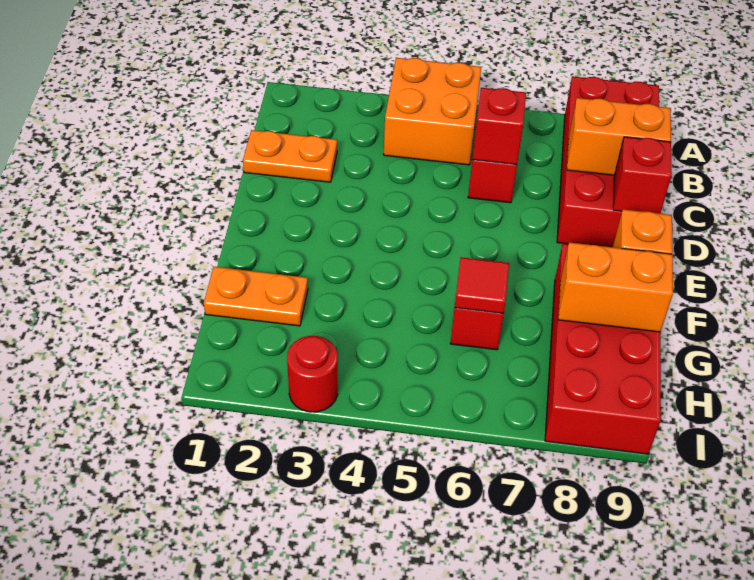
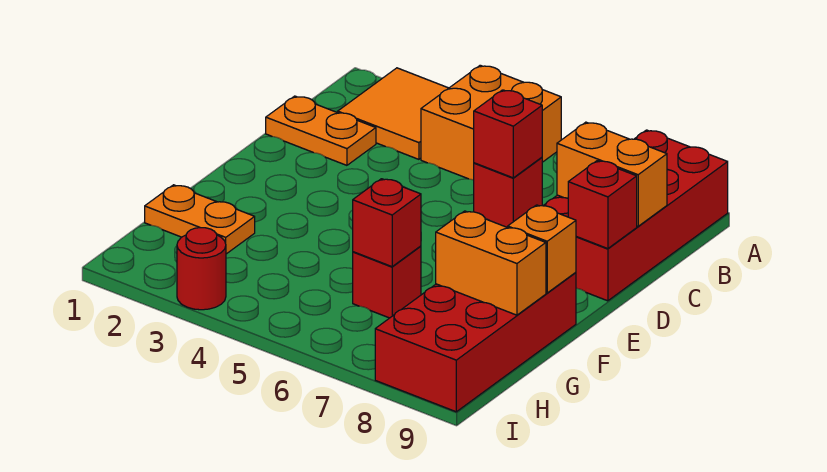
none -> orange tile A2:B3 level 1
red tile G6 level 2 -> red brick G6 level 2

